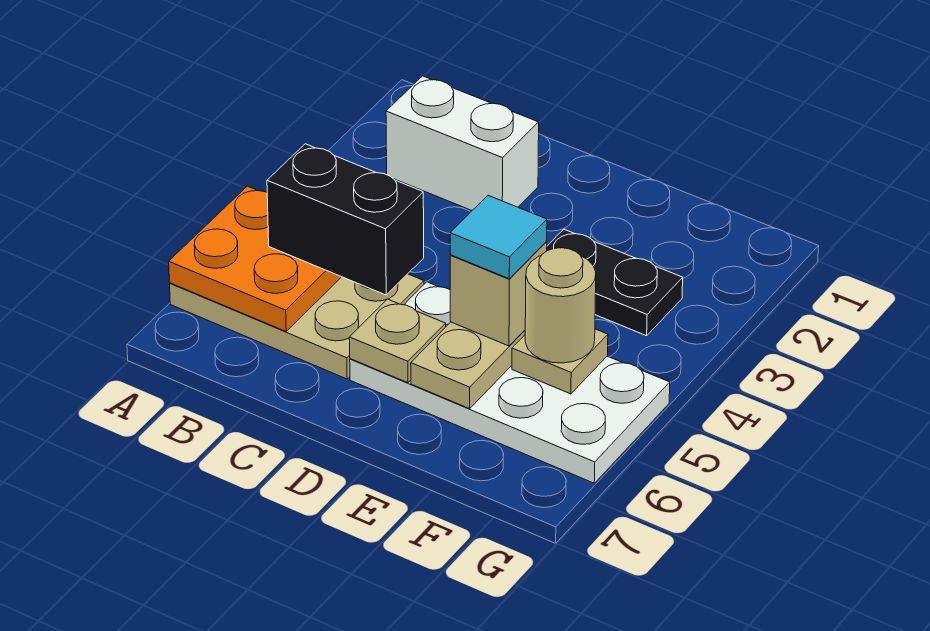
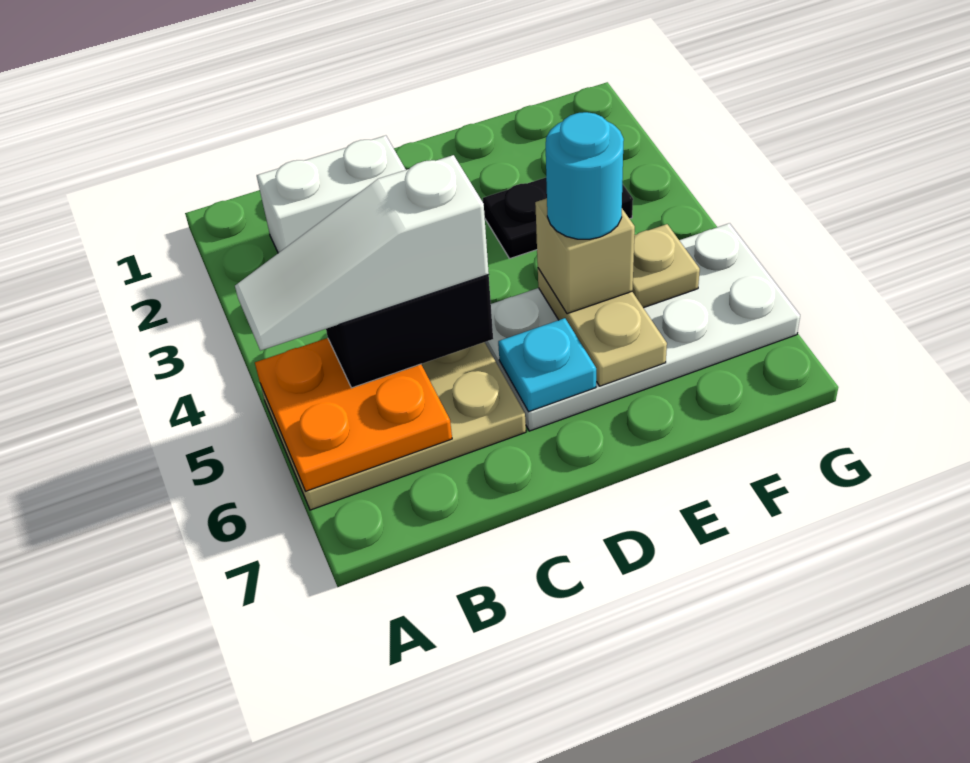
none -> white slope A5:C5 level 4 top C
tan plate D6 level 2 -> cyan plate D6 level 2
cyan tile E5 level 4 -> cyan round brick E5 level 4
tan round brick F5 level 3 -> none

